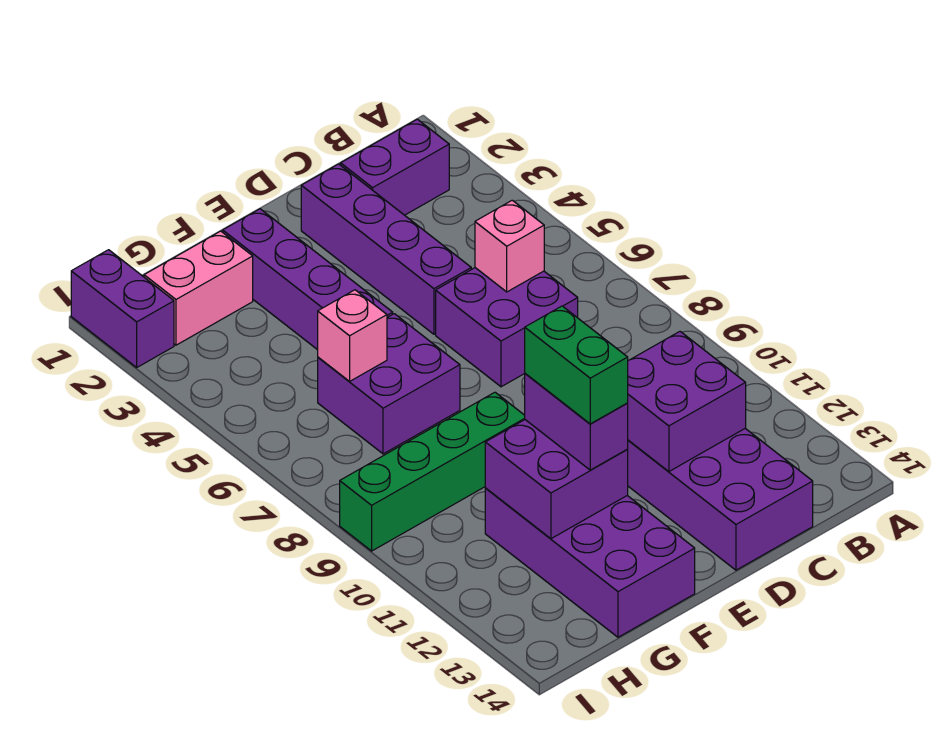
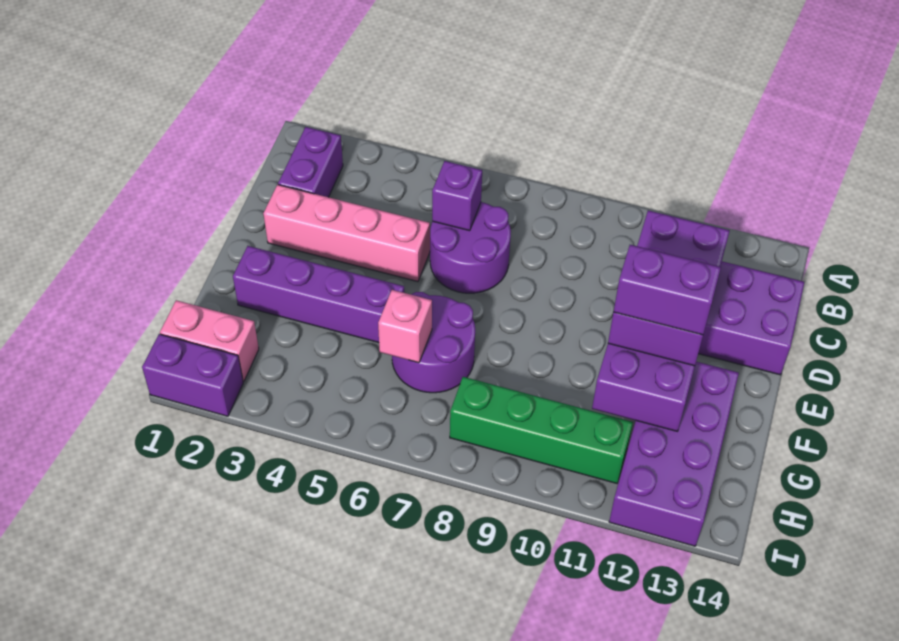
purple brick C6:D7 level 1 -> purple round brick C6:D7 level 1
pink brick C6 level 2 -> purple brick C6 level 2
purple brick D2:D5 level 1 -> pink brick D2:D5 level 1
purple brick F6:G7 level 1 -> purple round brick F6:G7 level 1
green brick F9:I9 level 1 -> green brick H8:H11 level 1
purple brick F11:G14 level 1 -> purple brick F12:I13 level 1
green brick F11:F12 level 4 -> purple brick F11:F12 level 4
pink brick G2:H2 level 1 -> pink brick H1:H2 level 1

